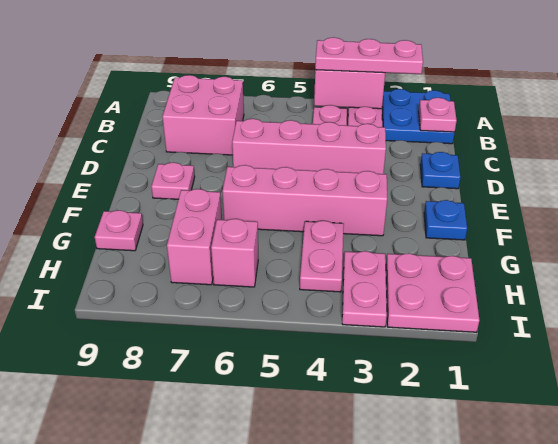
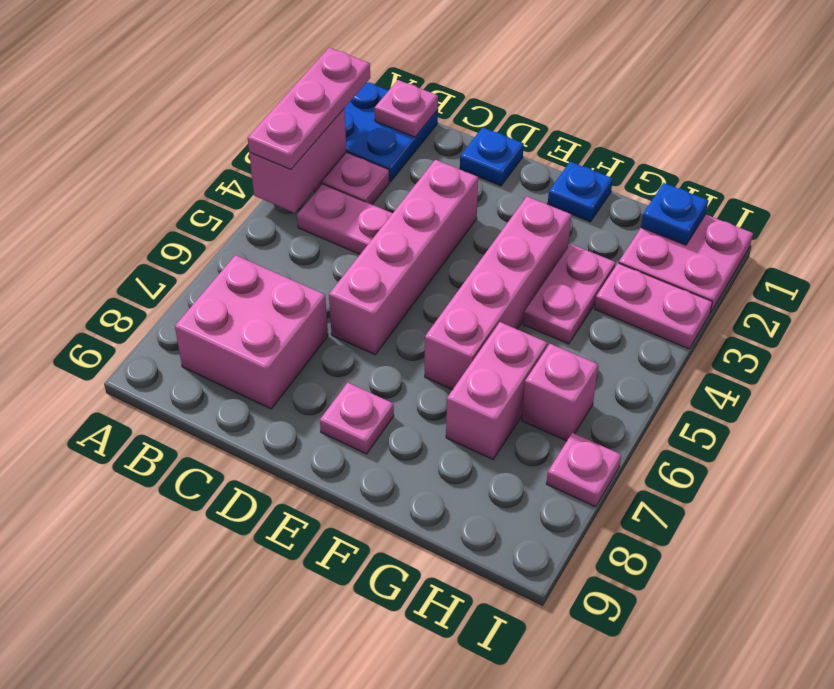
pink plate G4:H4 level 1 -> pink plate G3:G4 level 1
pink brick G7:H7 level 1 -> pink brick G6:G7 level 1
pink plate G9 level 1 -> pink plate I7 level 1
none -> blue plate H1 level 2

